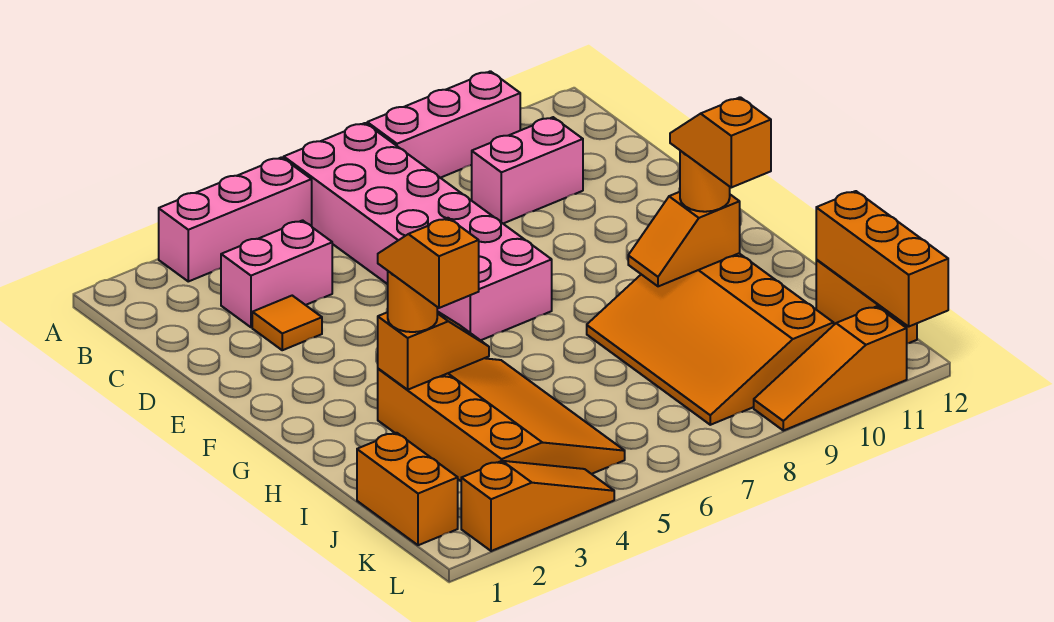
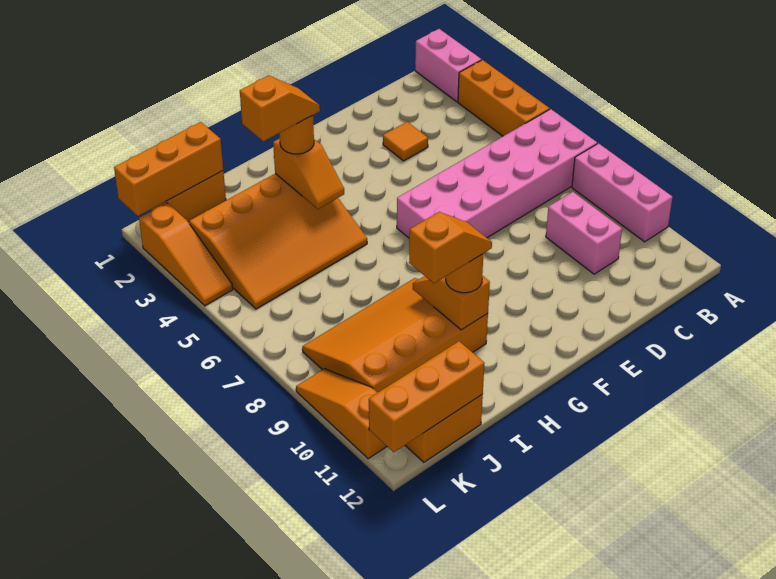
pink brick A3:A5 level 1 -> orange brick A3:A5 level 1
pink brick C3:C4 level 1 -> pink brick A1:A2 level 1
none -> orange brick J1:L1 level 2

